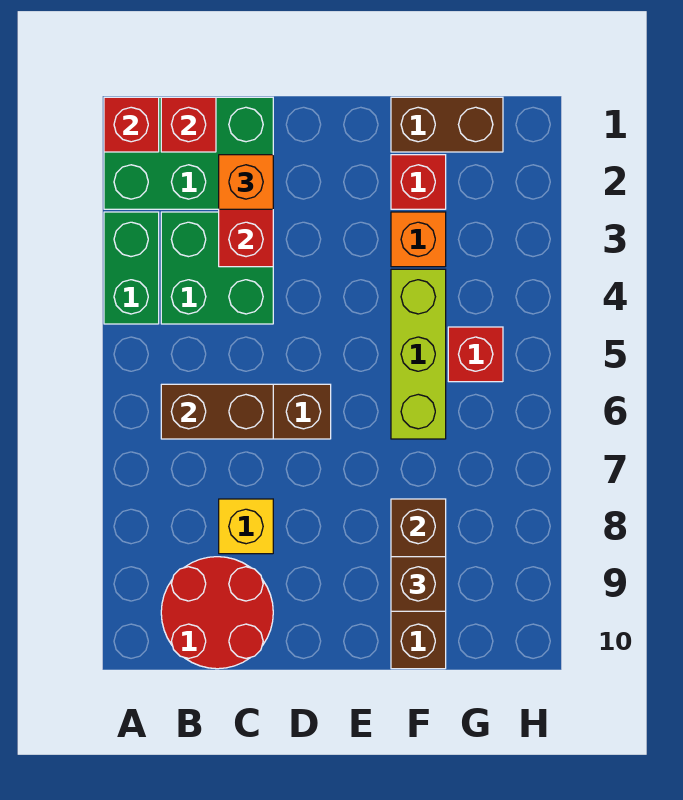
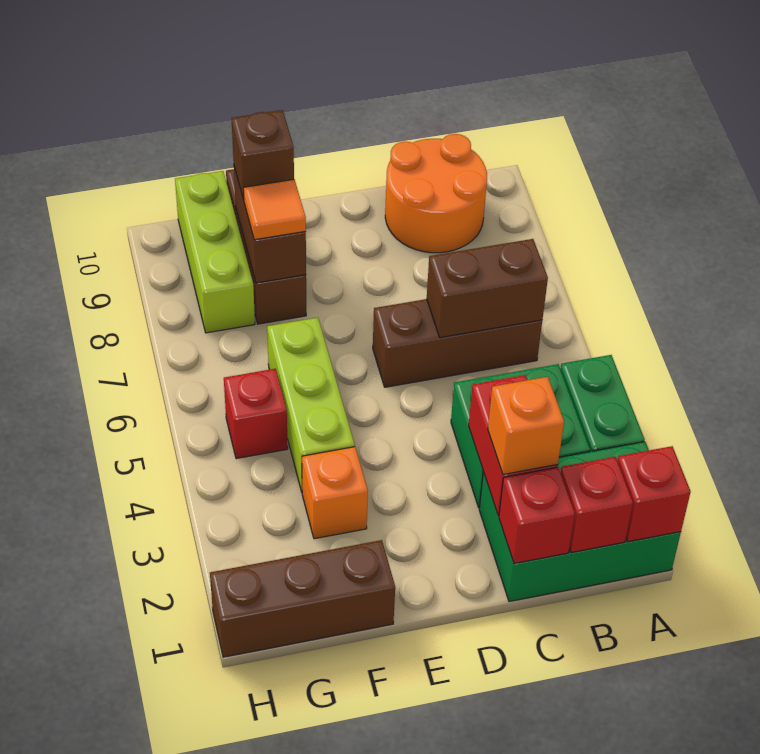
red round brick B9:C10 level 1 -> orange round brick B9:C10 level 1
yellow brick C8 level 1 -> none
brown brick F1:G1 level 1 -> brown brick F1:H1 level 1
red brick F2 level 1 -> red brick C1 level 2
none -> orange tile F8 level 3
none -> lime brick G8:G10 level 1

